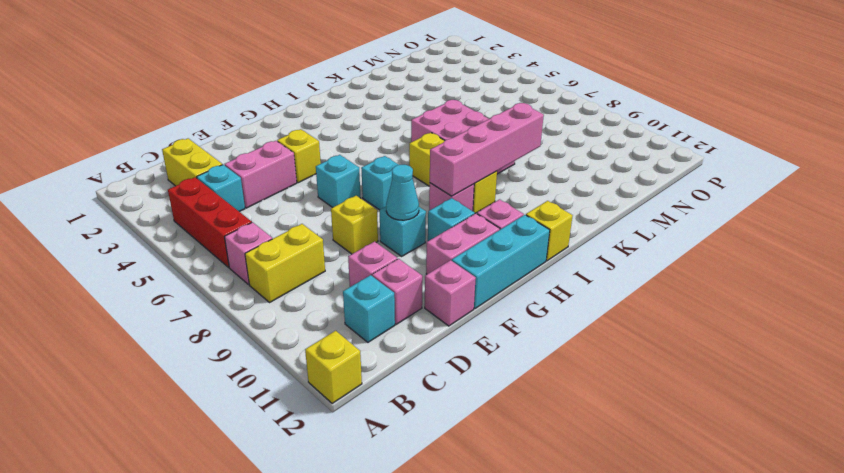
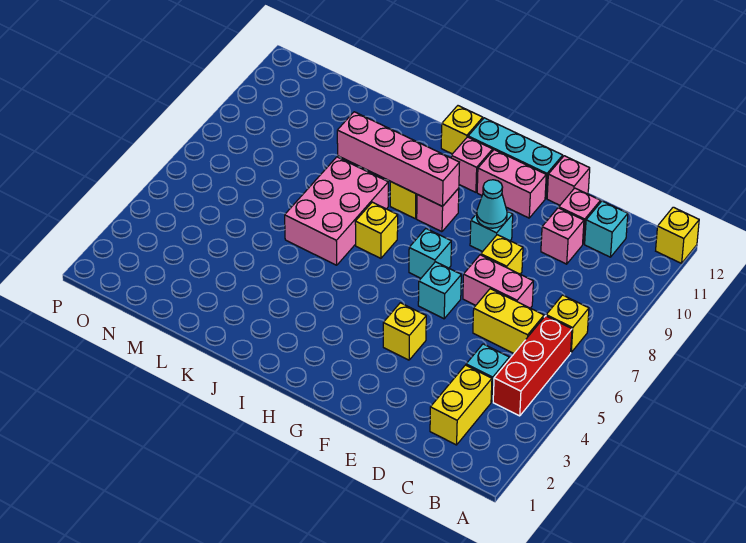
pink brick B7 level 1 -> yellow brick B7 level 1
yellow brick B8:C8 level 1 -> yellow brick C6:D6 level 1
pink brick D4:E4 level 1 -> pink brick D7:E7 level 1
cyan brick G10 level 1 -> none

